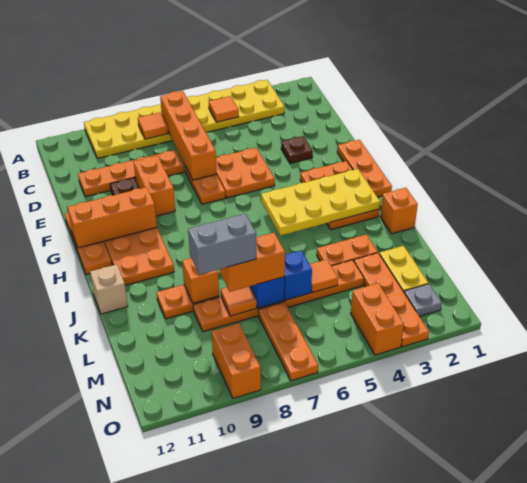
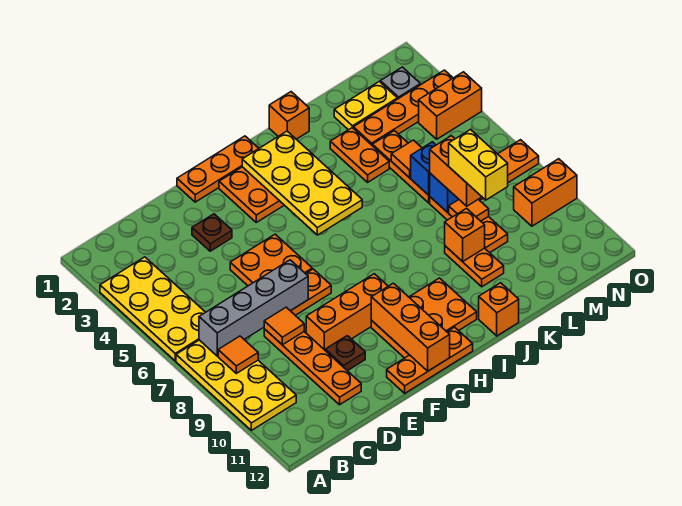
orange tile B5 level 2 -> orange tile D8 level 2
orange brick B7:E7 level 2 -> grey brick B7:E7 level 2
orange brick E9:F9 level 1 -> orange brick E9:G9 level 1
tan brick J12 level 1 -> orange brick J12 level 1
grey brick L8:L9 level 4 -> yellow brick L8:L9 level 4

